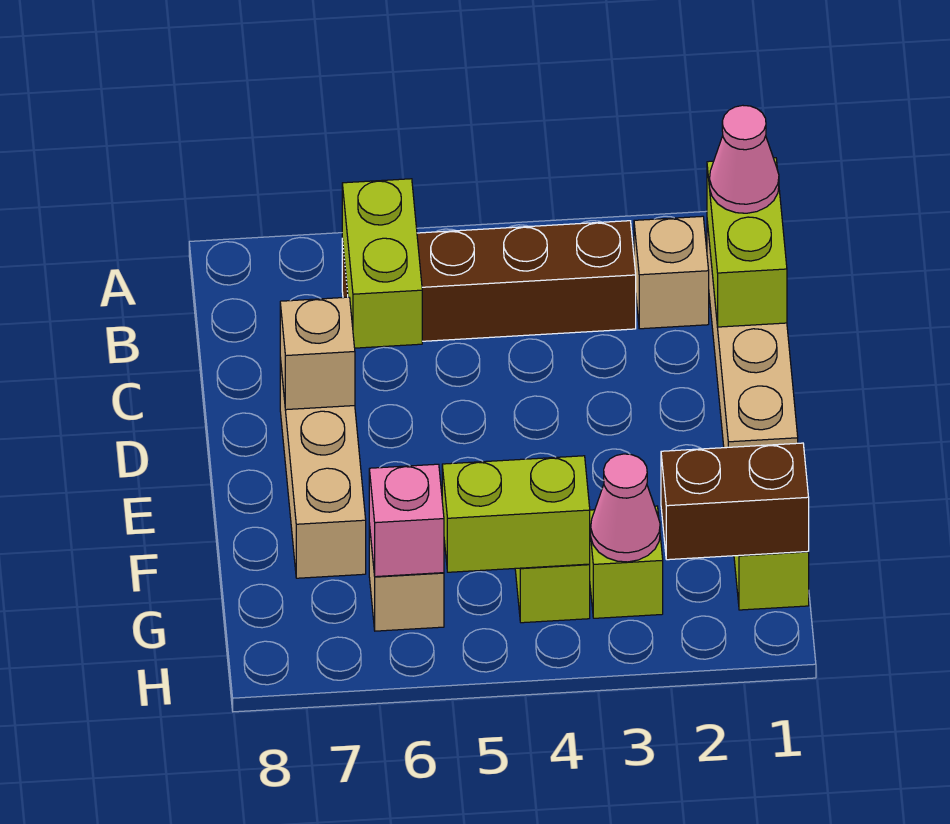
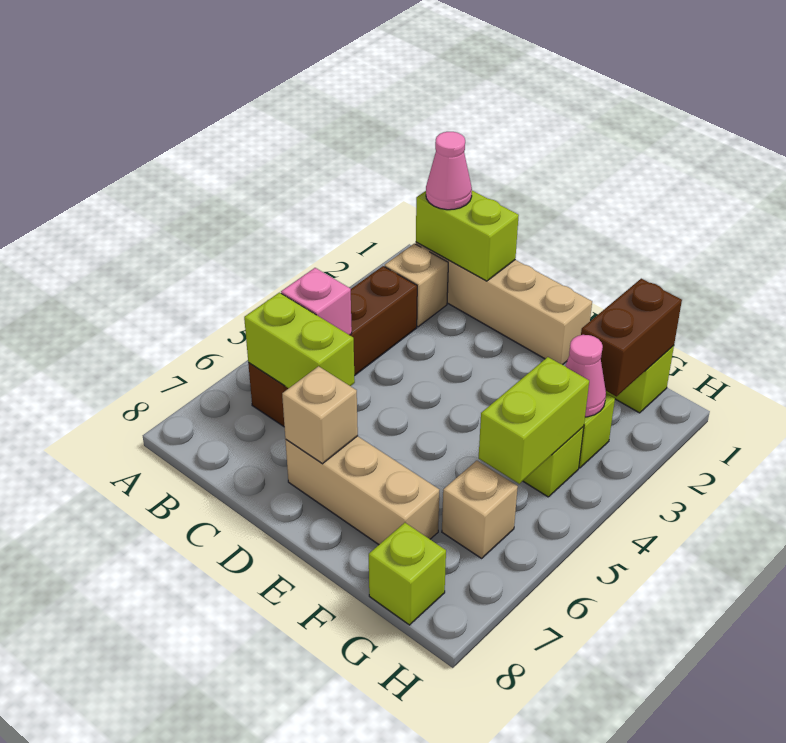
pink brick G6 level 2 -> pink brick B5 level 2
none -> lime brick G8 level 1

